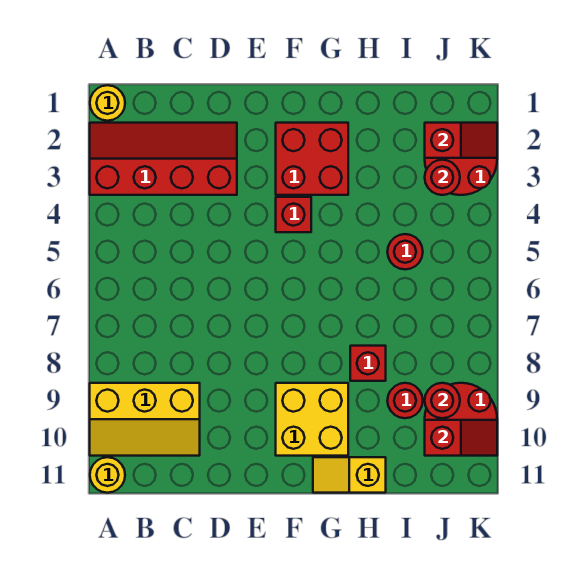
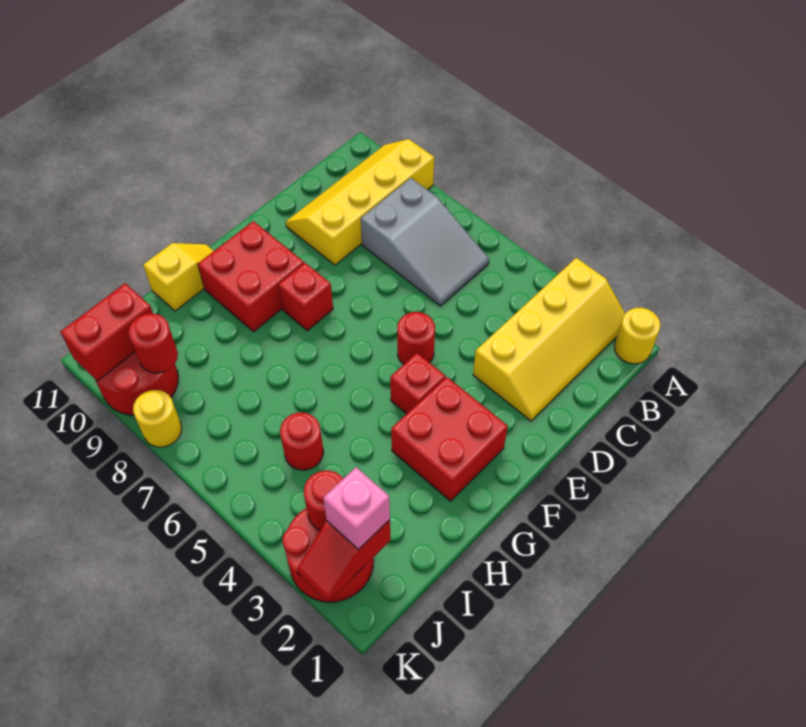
red slope A2:D3 level 1 top 3 -> yellow slope A2:D3 level 1 top 3
yellow slope A9:C10 level 1 top 9 -> yellow slope A9:D10 level 1 top 9
yellow round brick A11 level 1 -> yellow round brick K8 level 1
none -> grey slope B6:C8 level 1 top 8
yellow brick F9:G10 level 1 -> red brick F9:G10 level 1
red brick H8 level 1 -> red brick F8 level 1
red round brick I9 level 1 -> red round brick E5 level 1
none -> pink brick J2 level 3
red slope J10:K10 level 2 top J -> red brick J10:K10 level 2

